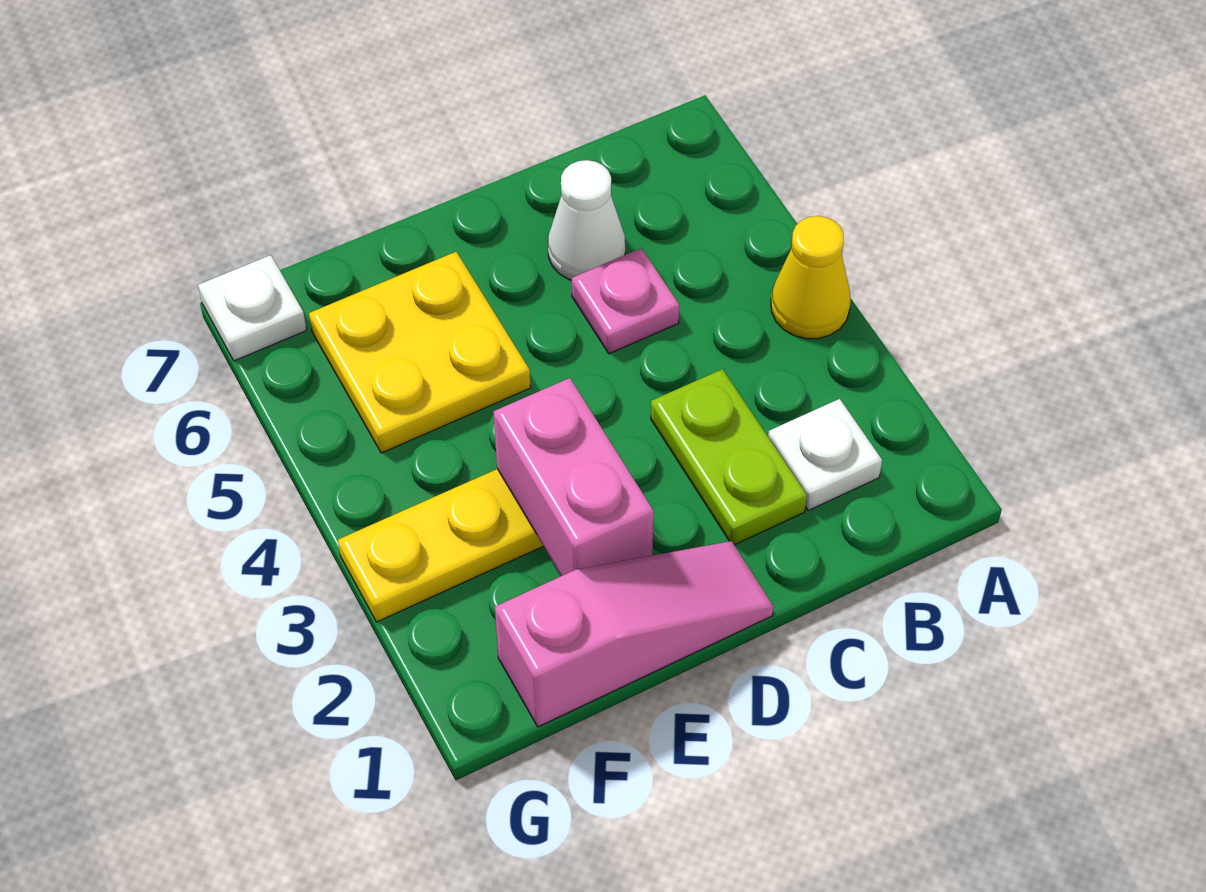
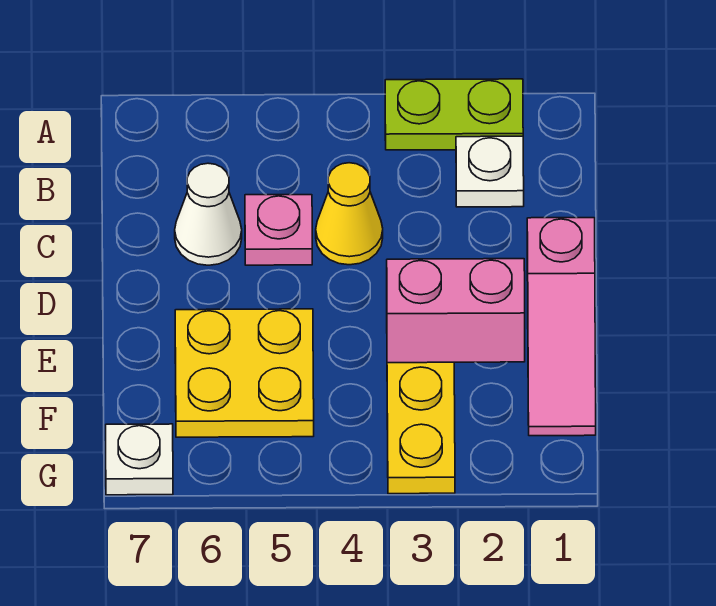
yellow cone A4 level 1 -> yellow cone C4 level 1
lime plate C2:C3 level 1 -> lime plate A2:A3 level 1
pink slope D1:F1 level 1 top F -> pink slope D1:F1 level 1 top D

